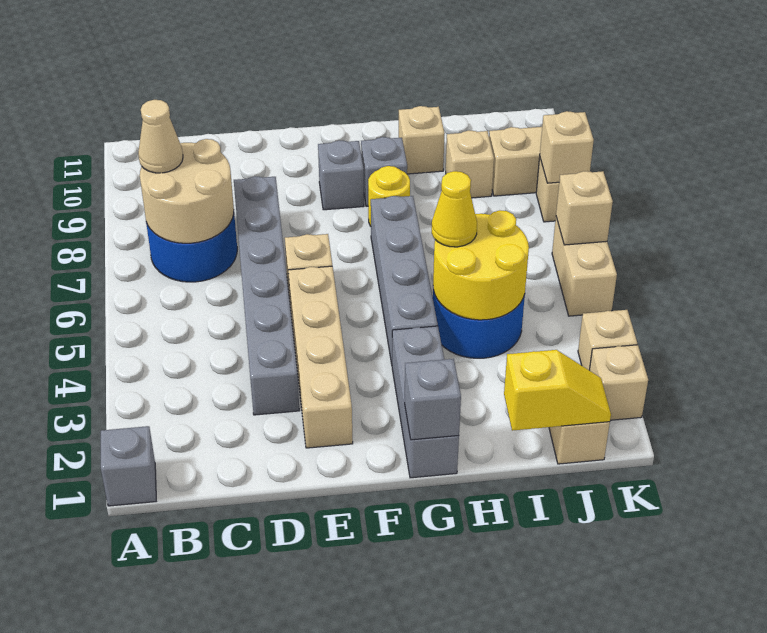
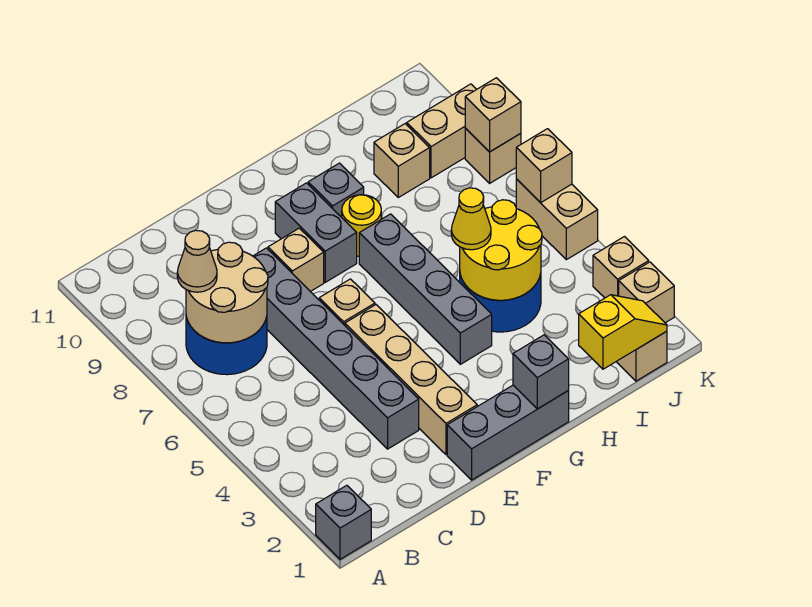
grey brick F9 level 1 -> grey brick F8:F9 level 1
grey brick G1:G3 level 1 -> grey brick E1:G1 level 1
tan brick H10 level 1 -> tan brick E8 level 1

